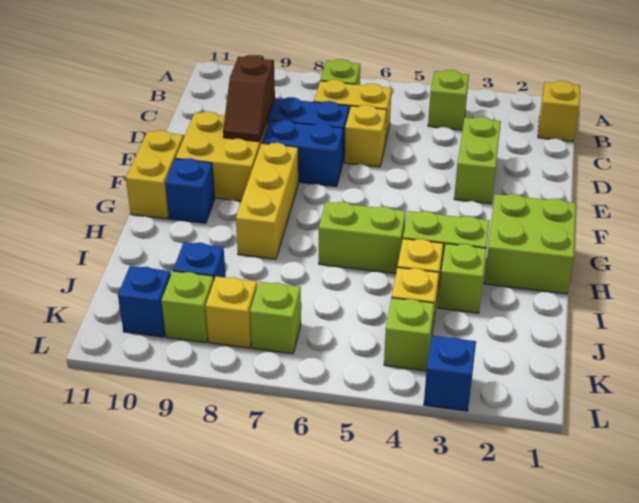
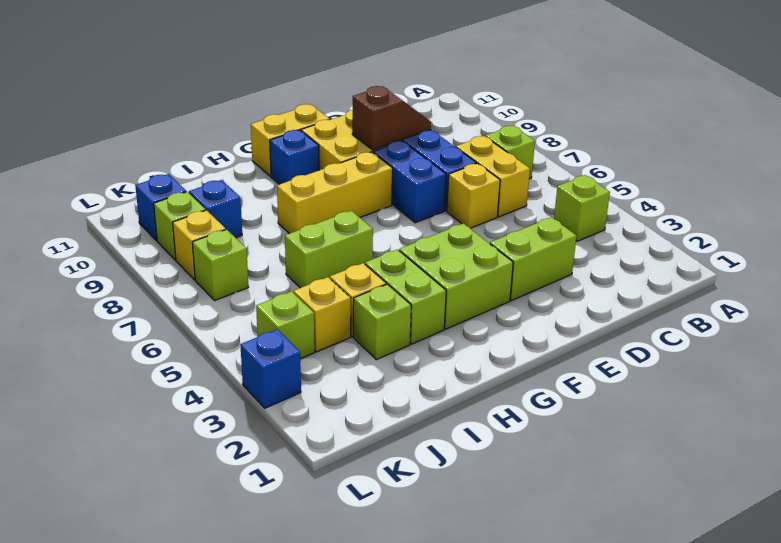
yellow brick B1 level 1 -> none
brown slope D9:E9 level 2 top D -> brown slope D9:E9 level 2 top E
lime brick G1:H2 level 1 -> lime brick F3:G4 level 1
lime brick H5:H6 level 1 -> lime brick H6:I6 level 1

